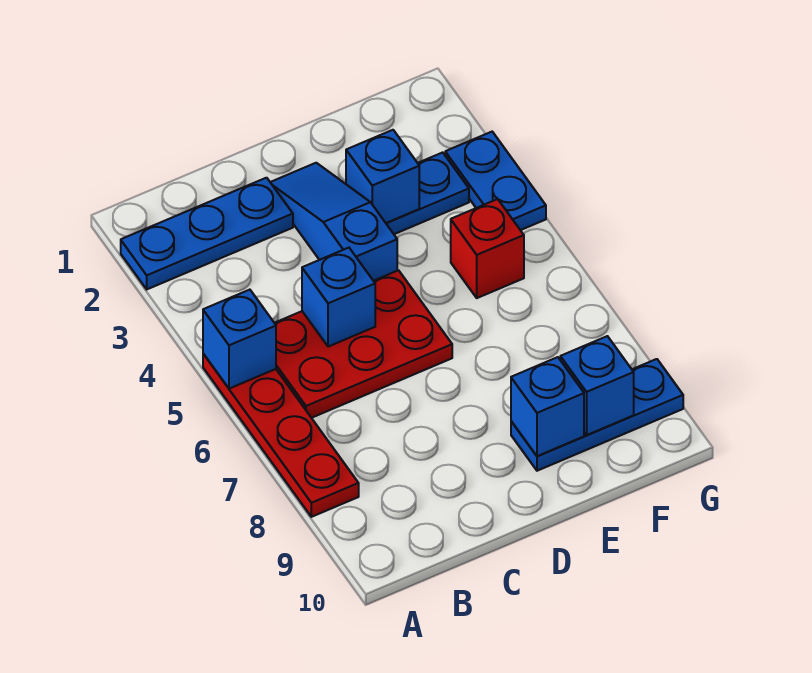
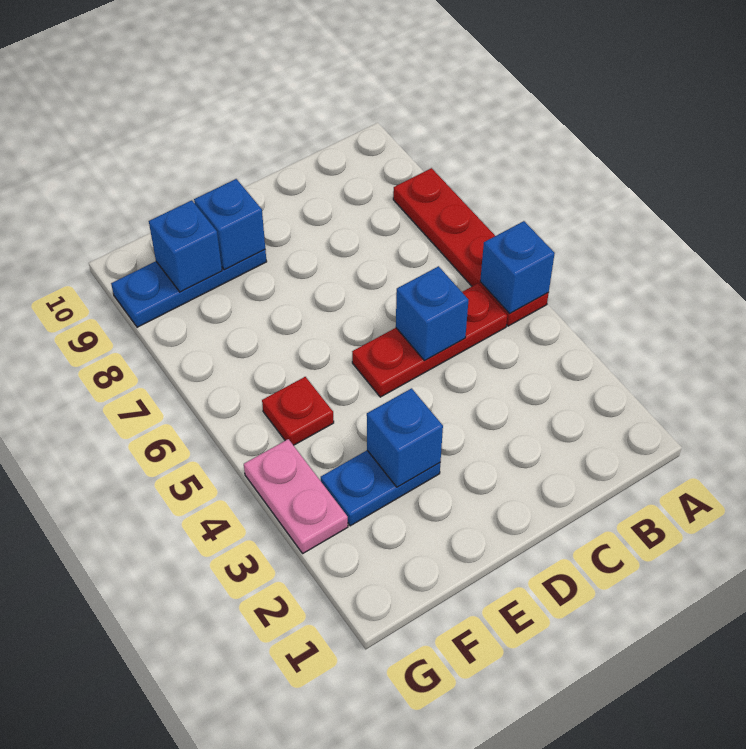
blue plate A2:C2 level 1 -> none
red plate B5:D6 level 1 -> red plate B5:D5 level 1
blue slope D2:D4 level 1 top 4 -> none
red brick F5 level 1 -> red plate F5 level 1
blue plate G3:G4 level 1 -> pink plate G3:G4 level 1

